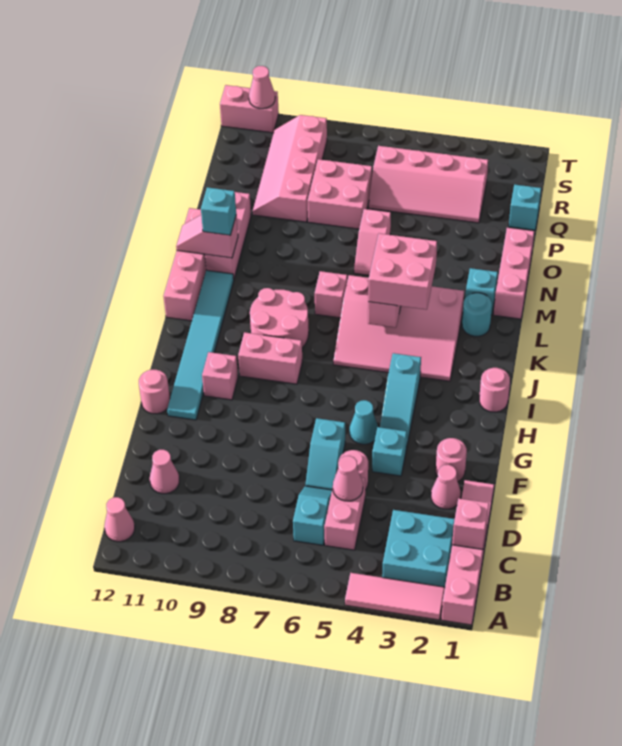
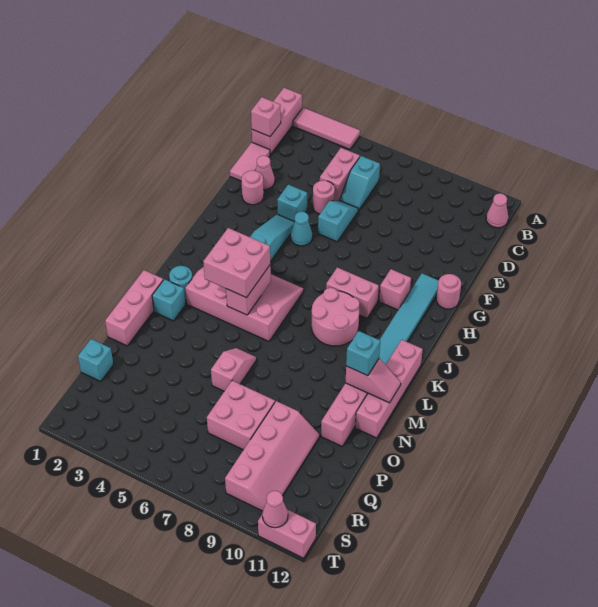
cyan brick B2:C3 level 1 -> none
pink cone D5 level 2 -> none
pink cone D11 level 1 -> none
pink round brick I1 level 1 -> none
pink brick L7 level 1 -> none
pink slope Q3:R6 level 1 top R -> none

